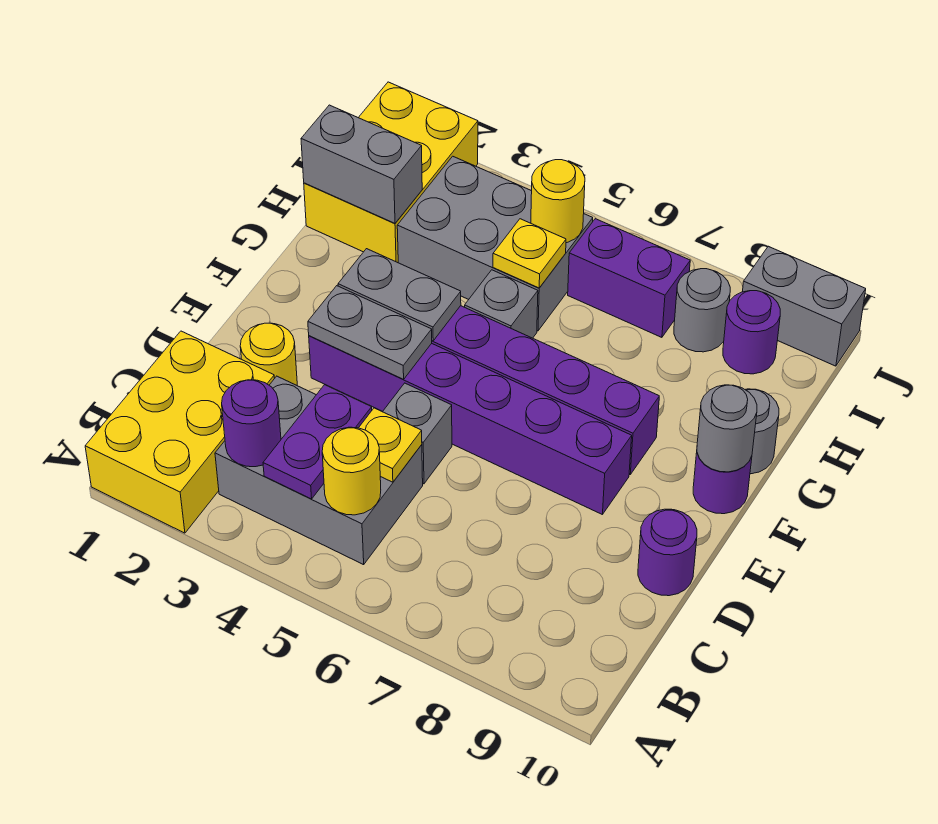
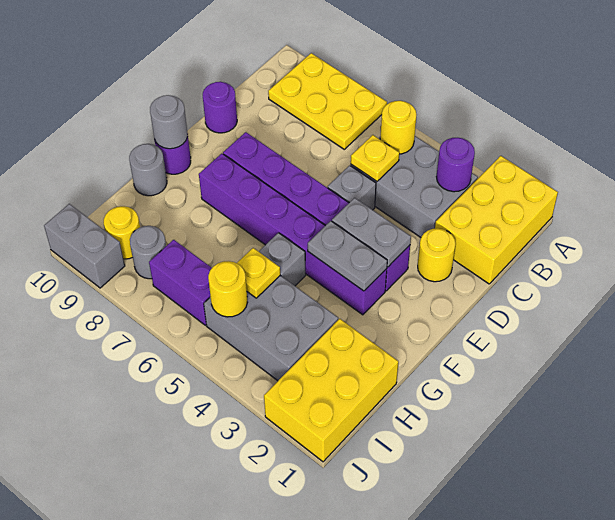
none -> yellow plate A7:B9 level 1
purple plate B4:C4 level 2 -> none
grey brick H1:H2 level 2 -> none
purple round brick I9 level 1 -> yellow round brick I9 level 1

